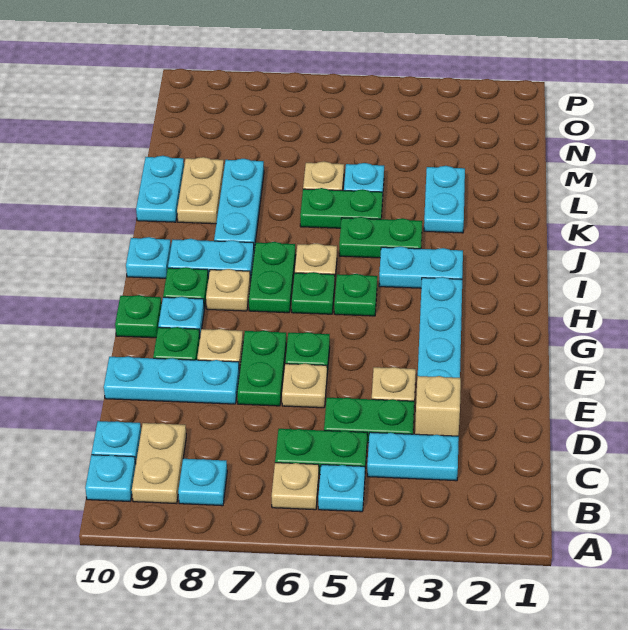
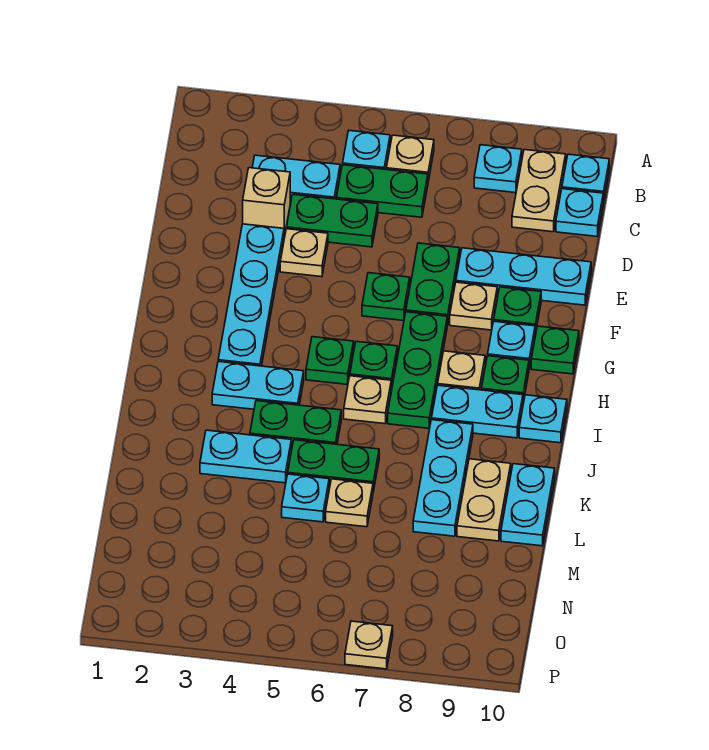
tan plate E6 level 1 -> tan plate P7 level 1
green plate H7:I7 level 1 -> green plate G7:I7 level 1
cyan plate K3:L3 level 1 -> cyan plate K3:K4 level 1

